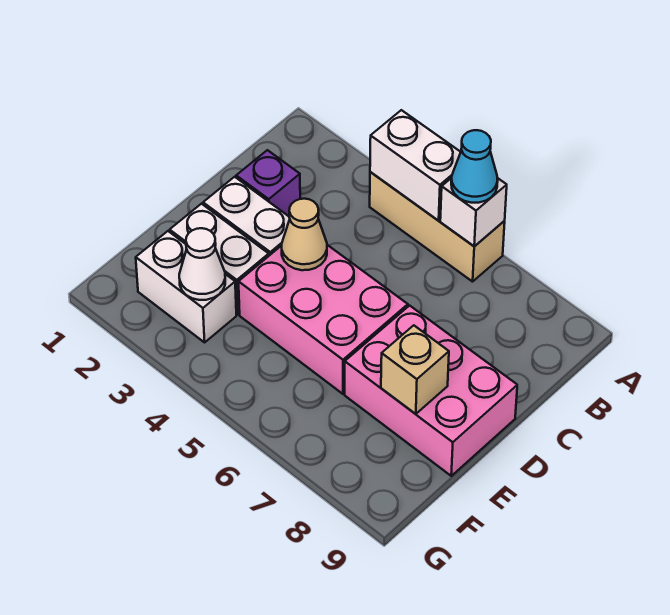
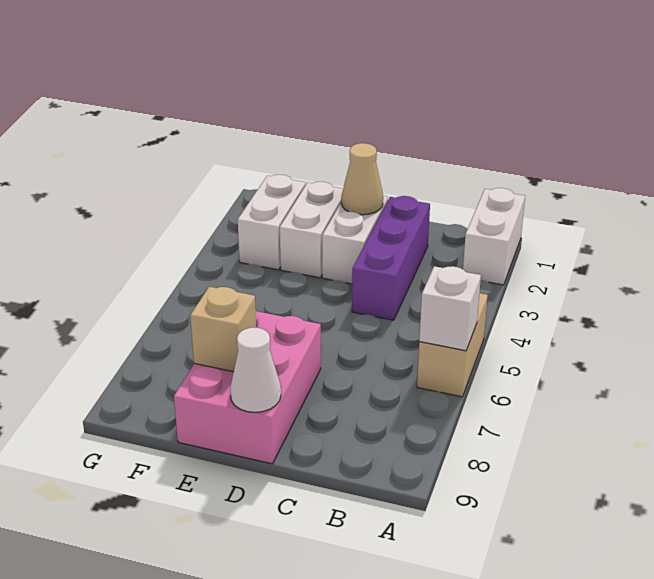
tan brick A4:A6 level 1 -> tan brick A5:A6 level 1
white brick A4:A5 level 2 -> white brick A1:A2 level 1
cyan cone A6 level 3 -> none
purple brick C2 level 1 -> purple brick C2:C4 level 1
pink brick D4:E6 level 1 -> none
tan cone D4 level 2 -> tan cone D2 level 2
white cone F3 level 2 -> white cone D9 level 2

